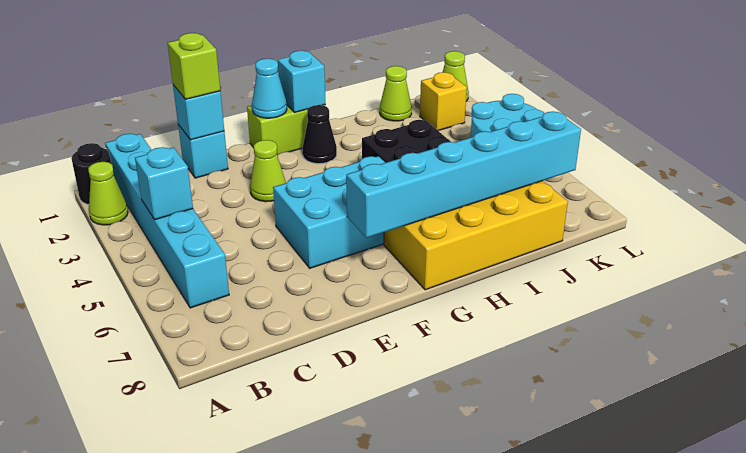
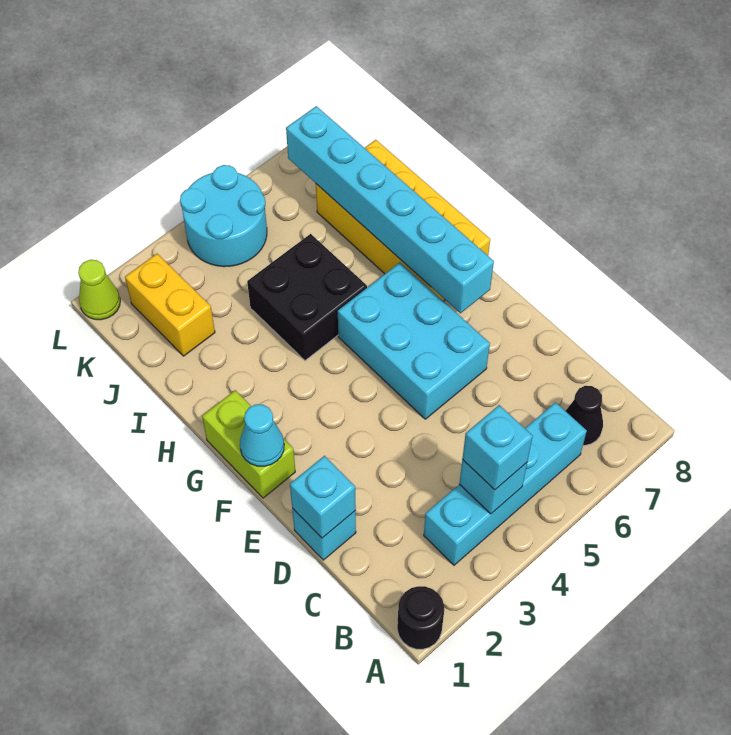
lime cone A2 level 1 -> none
cyan brick B1:B6 level 1 -> cyan brick B3:B6 level 1
lime brick D1 level 3 -> none
lime cone E3 level 1 -> none
cyan brick G1 level 2 -> cyan brick B4 level 3
black cone G2 level 1 -> black cone B7 level 1
lime cone J1 level 1 -> none
yellow brick K2 level 1 -> yellow brick J2:K2 level 1

